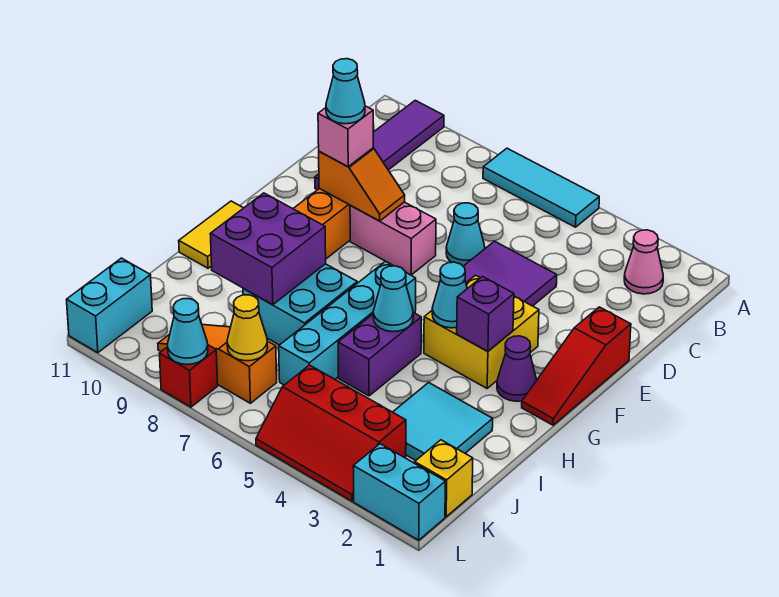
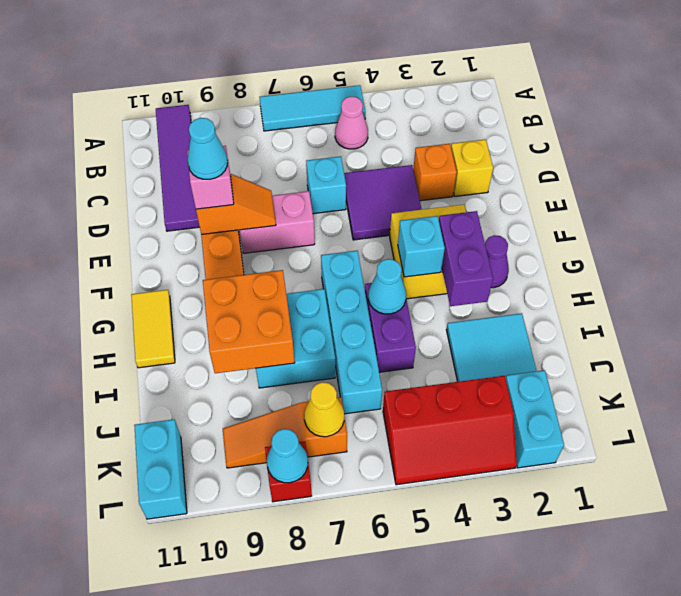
pink cone B2 level 1 -> pink cone B5 level 1
none -> orange brick D3 level 1
cyan cone D6 level 1 -> cyan brick D6 level 1
red slope E1:G1 level 1 top E -> none
purple brick G3 level 2 -> purple brick G3:H3 level 2
cyan cone G4 level 2 -> cyan brick G4 level 2
purple brick H8:I9 level 2 -> orange brick H8:I9 level 2
yellow brick K1 level 1 -> yellow brick D2 level 1
cyan brick L1:L2 level 1 -> cyan brick K2:L2 level 1

